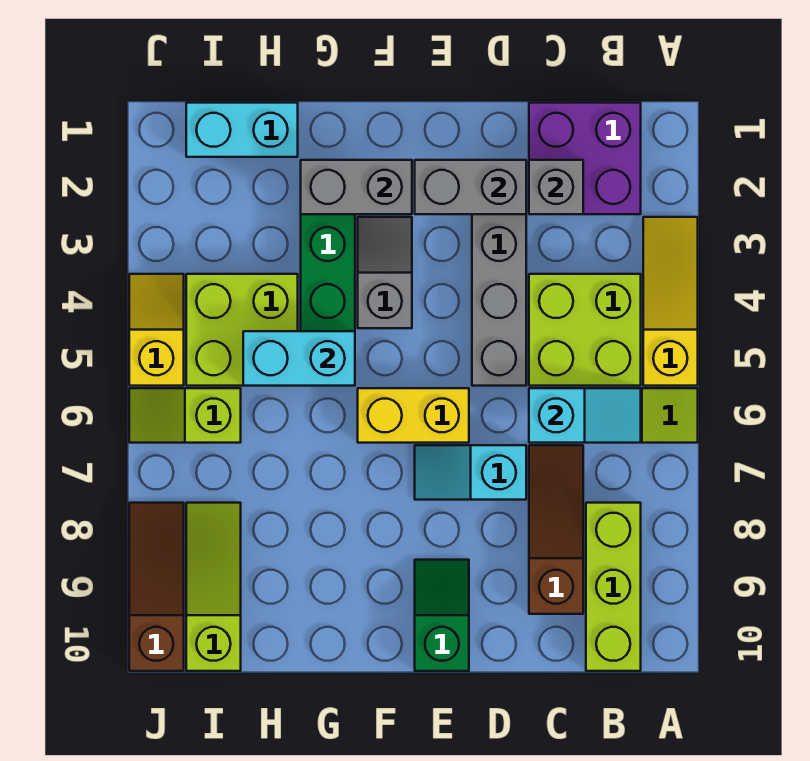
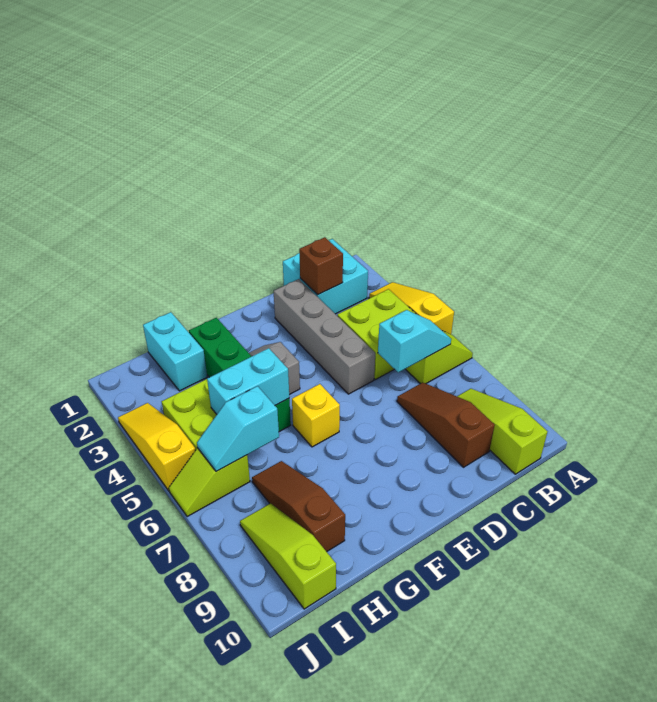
purple brick B1:C2 level 1 -> cyan brick B1:C2 level 1
lime brick B8:B10 level 1 -> lime slope B8:B10 level 1 top 10
grey brick C2 level 2 -> brown brick C2 level 2
grey brick D2:E2 level 2 -> none
cyan slope D7:E7 level 1 top D -> cyan slope H6:I6 level 2 top H
yellow brick E6:F6 level 1 -> yellow brick F6 level 1
green slope E9:E10 level 1 top 10 -> none
grey brick F2:G2 level 2 -> none
cyan brick H1:I1 level 1 -> cyan brick H1:H2 level 1
yellow slope J4:J5 level 1 top 5 -> yellow slope J3:J5 level 1 top 5
brown slope J8:J10 level 1 top 10 -> brown slope H7:H9 level 1 top 9

